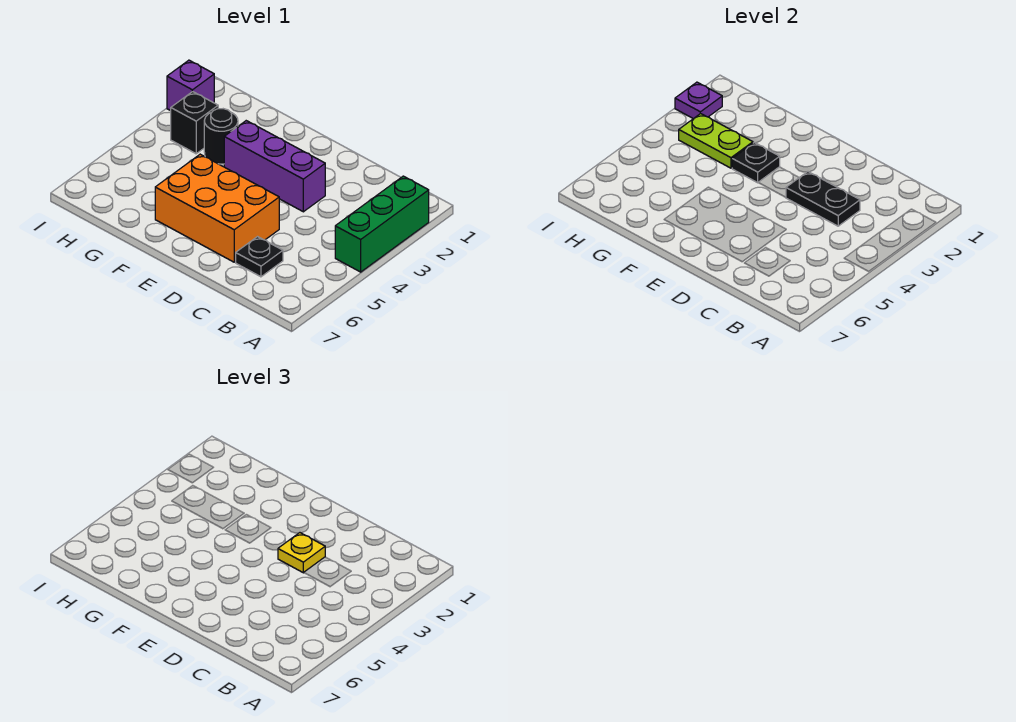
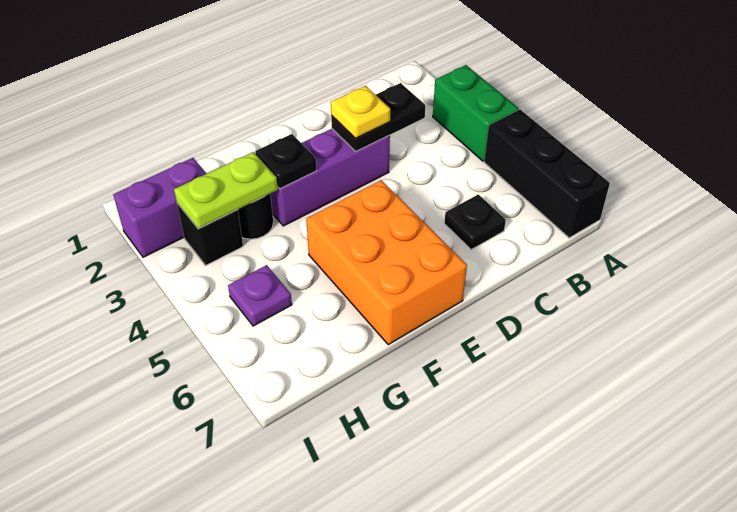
green brick A2:A4 level 1 -> green brick A3:A4 level 1
none -> black brick A5:A7 level 1
orange brick D5:F6 level 1 -> orange brick E5:F7 level 1
purple brick I2 level 1 -> purple brick H2:I2 level 1
purple plate I2 level 2 -> purple plate H5 level 1

